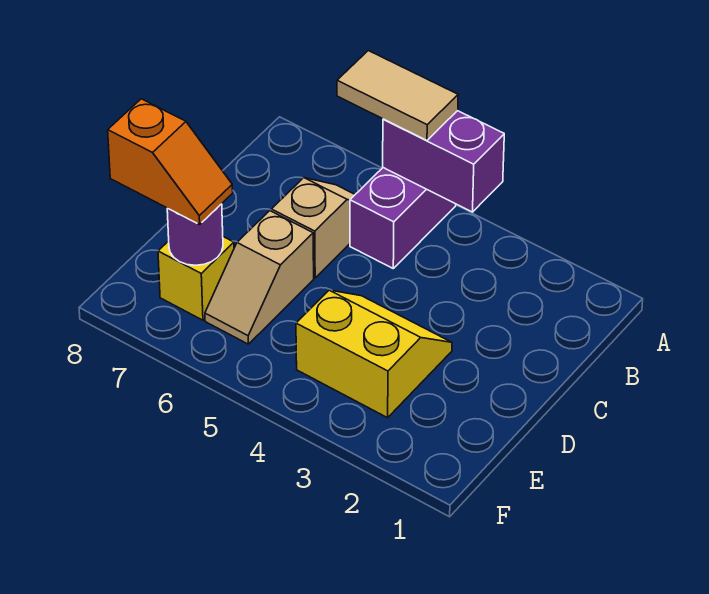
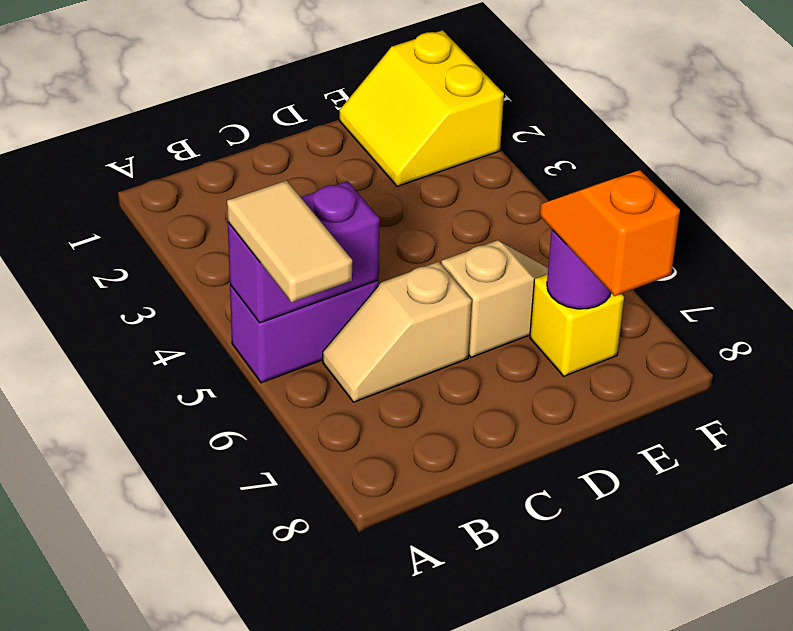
purple brick A4:A5 level 2 -> purple brick A5:B5 level 2
yellow slope D3:E4 level 1 top E -> yellow slope E1:F2 level 1 top F

